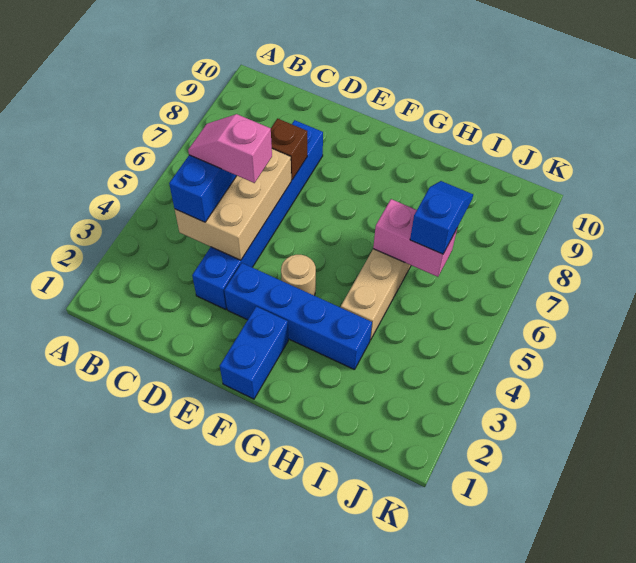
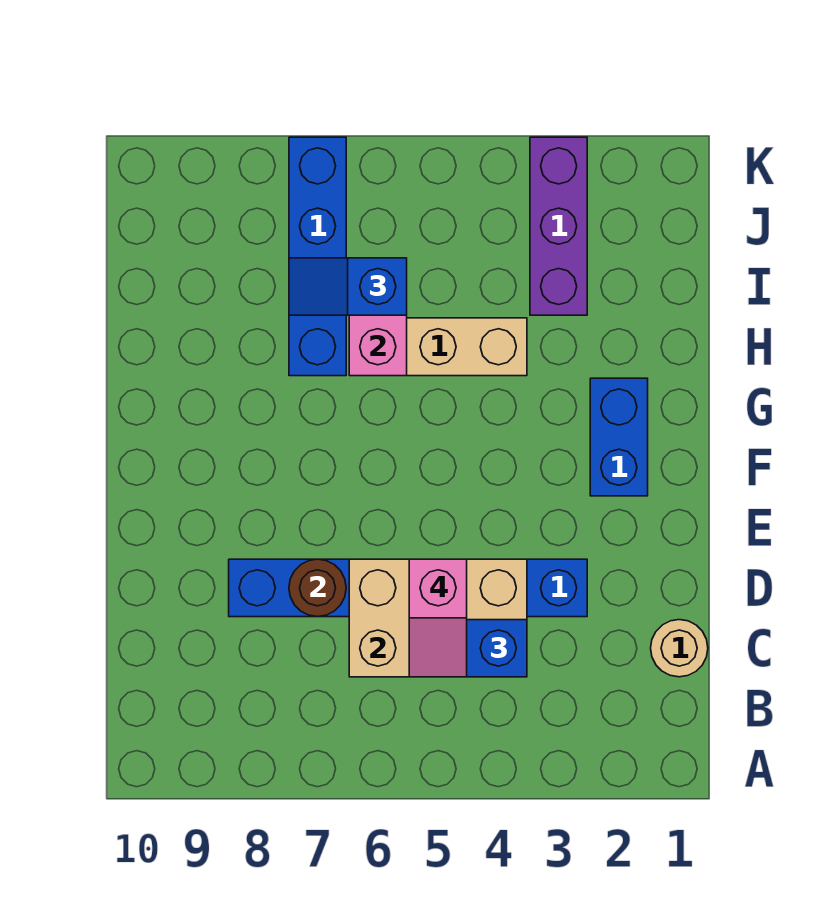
brown brick D7 level 2 -> brown round brick D7 level 2
blue brick E3:H3 level 1 -> blue brick H7:K7 level 1
blue brick F1:F2 level 1 -> blue brick F2:G2 level 1
tan round brick F4 level 1 -> tan round brick C1 level 1
none -> purple brick I3:K3 level 1

